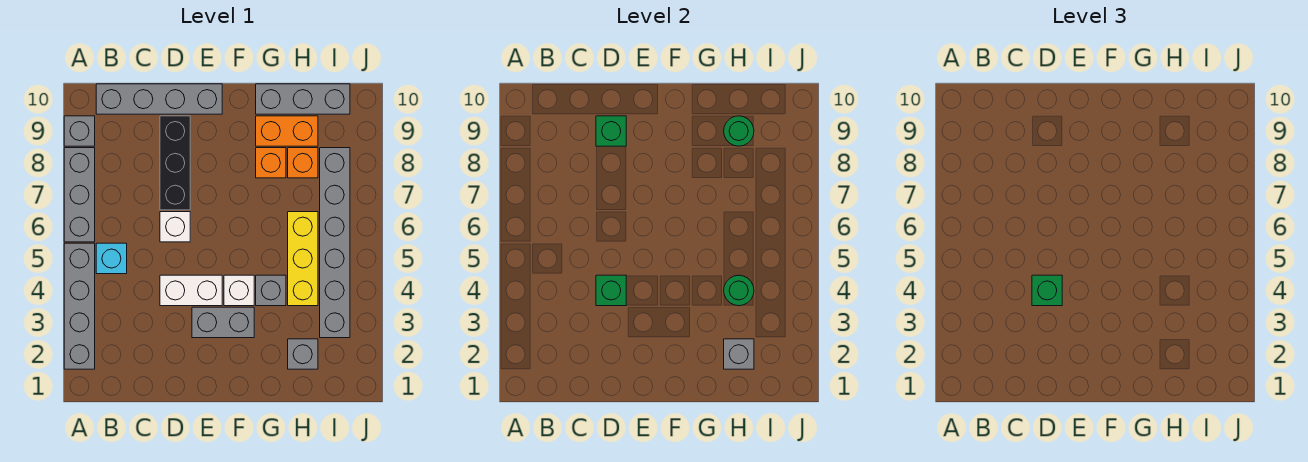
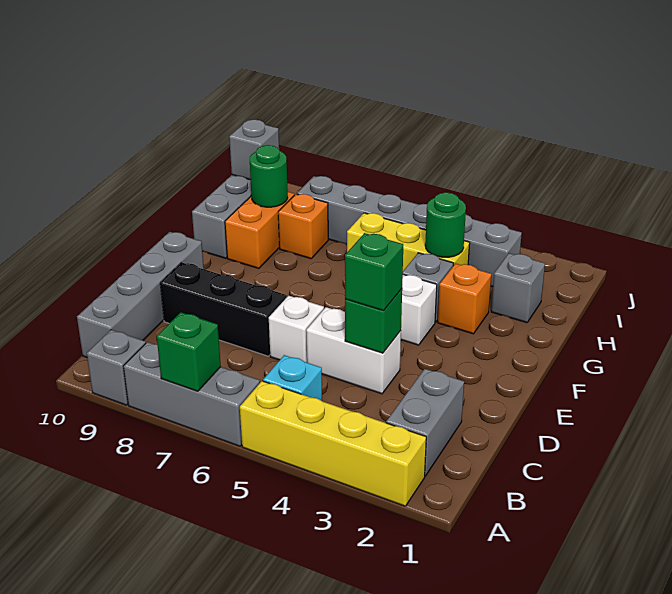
grey brick A2:A5 level 1 -> yellow brick A2:A5 level 1
white brick D4:E4 level 1 -> white brick D4:D5 level 1
green brick D9 level 2 -> green brick A7 level 2
grey brick E3:F3 level 1 -> grey brick B2:C2 level 1
orange brick G8 level 1 -> orange brick G3 level 1
grey brick H2 level 2 -> grey brick I10 level 2

